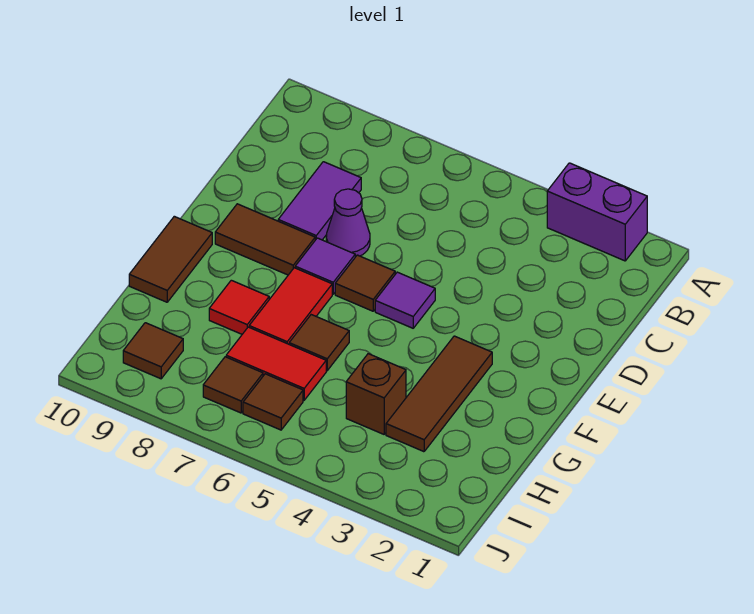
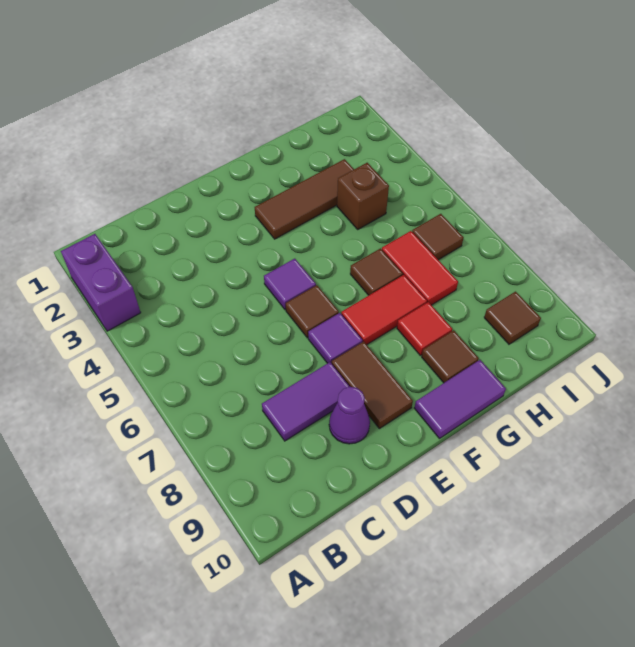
purple cone D7 level 1 -> purple cone D9 level 1
brown tile F10:G10 level 1 -> purple tile F10:G10 level 1
brown tile I7 level 1 -> brown tile G9 level 1

